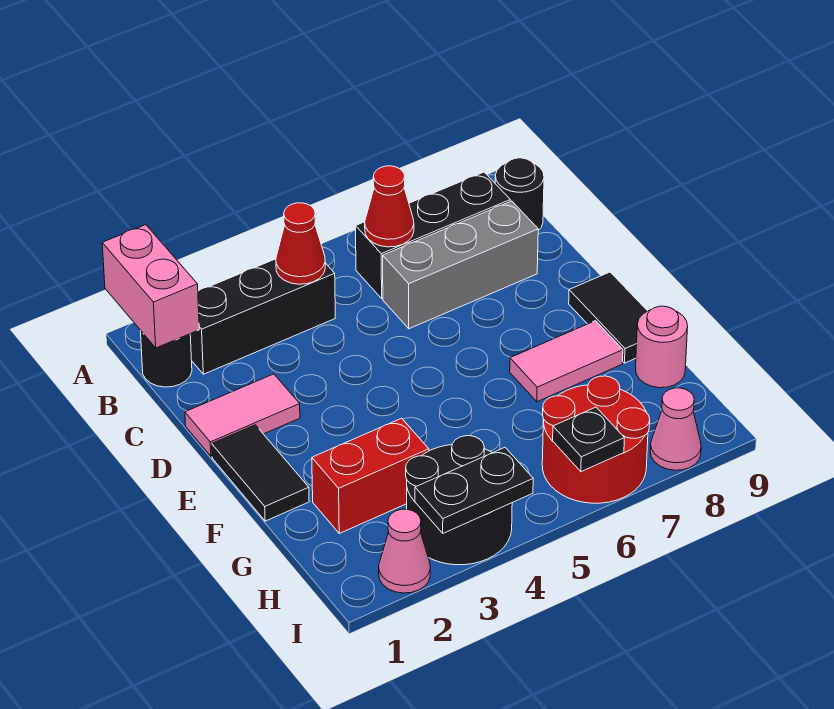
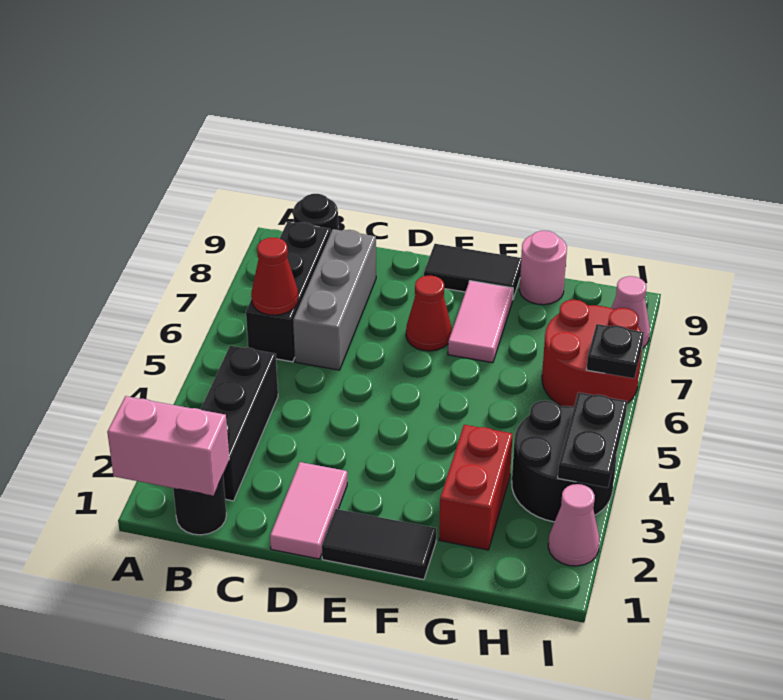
red cone B4 level 2 -> red cone E7 level 1

